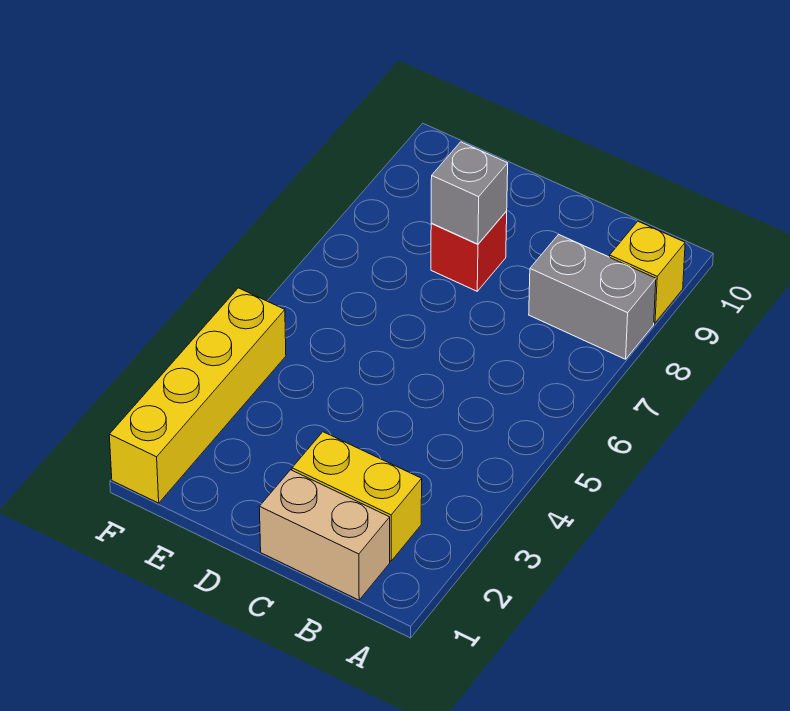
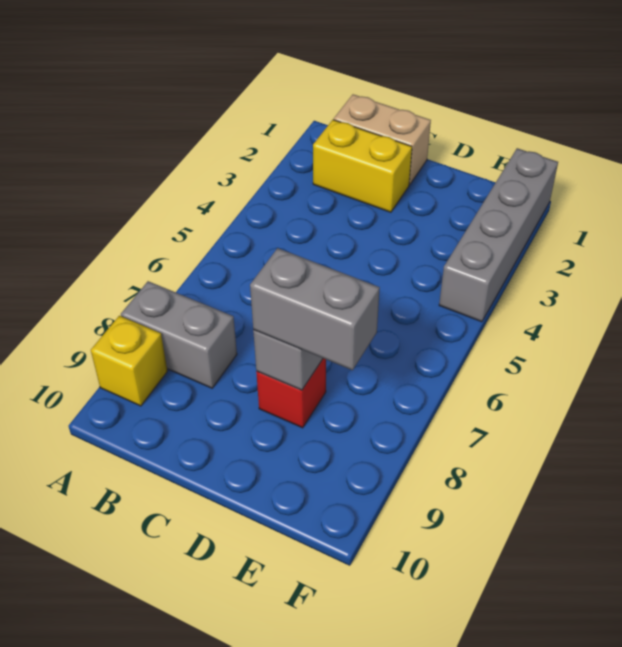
none -> grey brick D8:E8 level 3
yellow brick F1:F4 level 1 -> grey brick F1:F4 level 1

